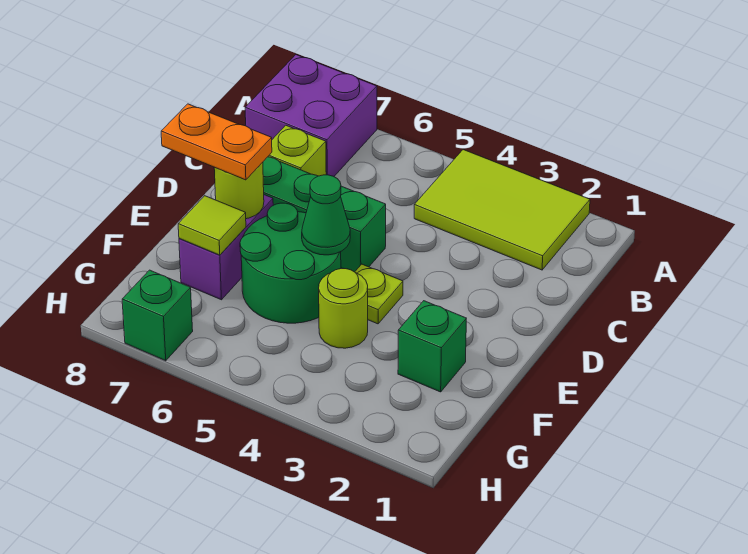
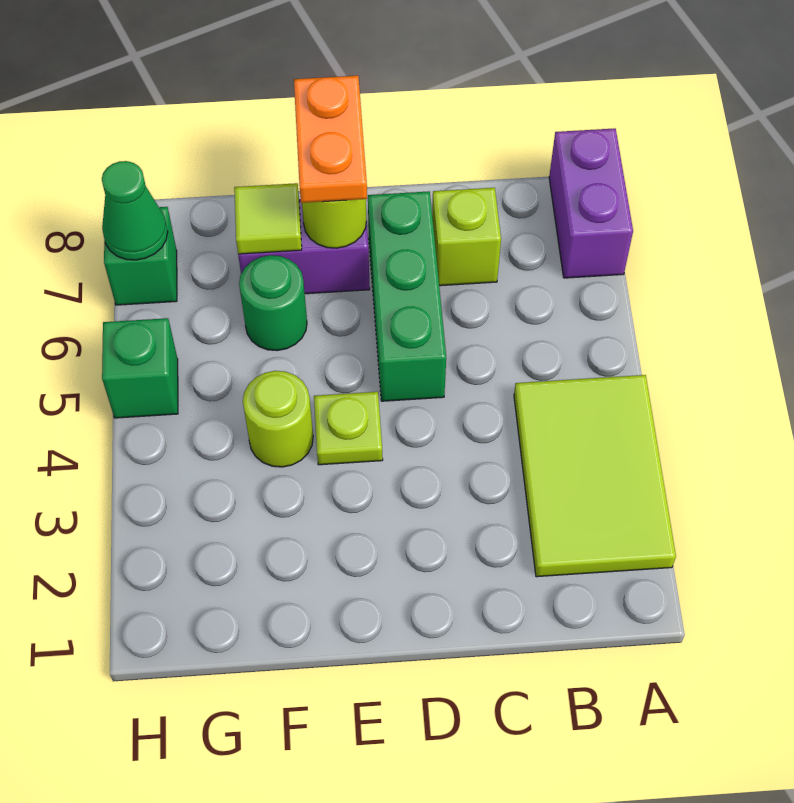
purple brick A7:B8 level 1 -> purple brick A7:A8 level 1
green round brick E5:F6 level 1 -> green round brick F6 level 1
green cone E5 level 2 -> green cone H7 level 2
green brick F2 level 1 -> green brick H5 level 1

